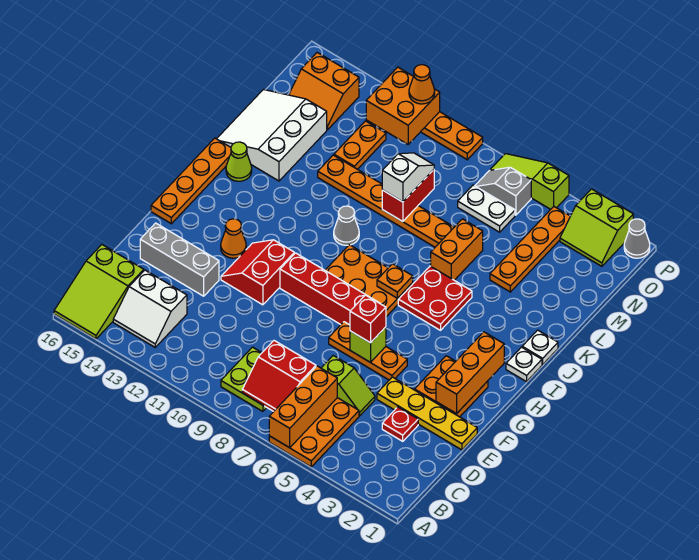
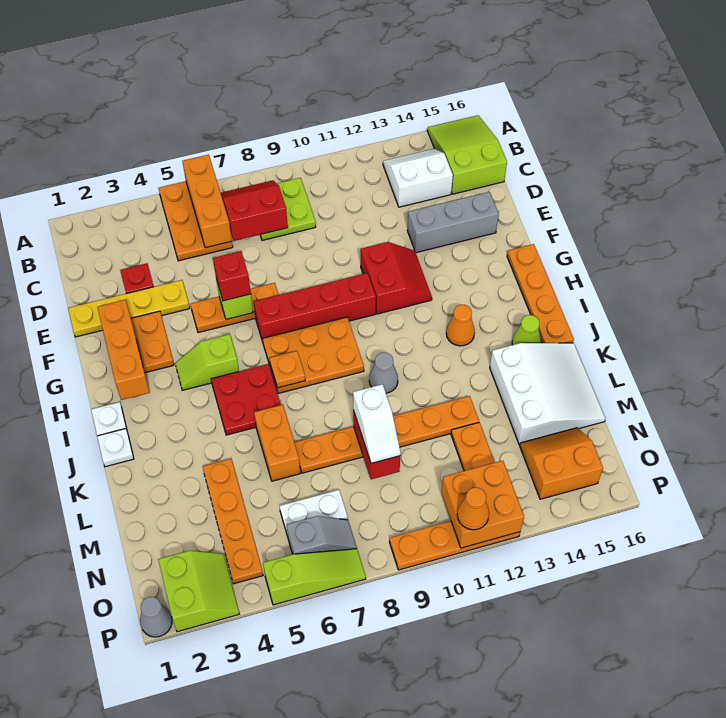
lime slope D5:D6 level 1 top 6 -> lime slope H4:H5 level 1 top 5
orange cone G13 level 1 -> orange cone I13 level 1
lime slope O2:P3 level 1 top P -> lime slope O2:P3 level 1 top 2

